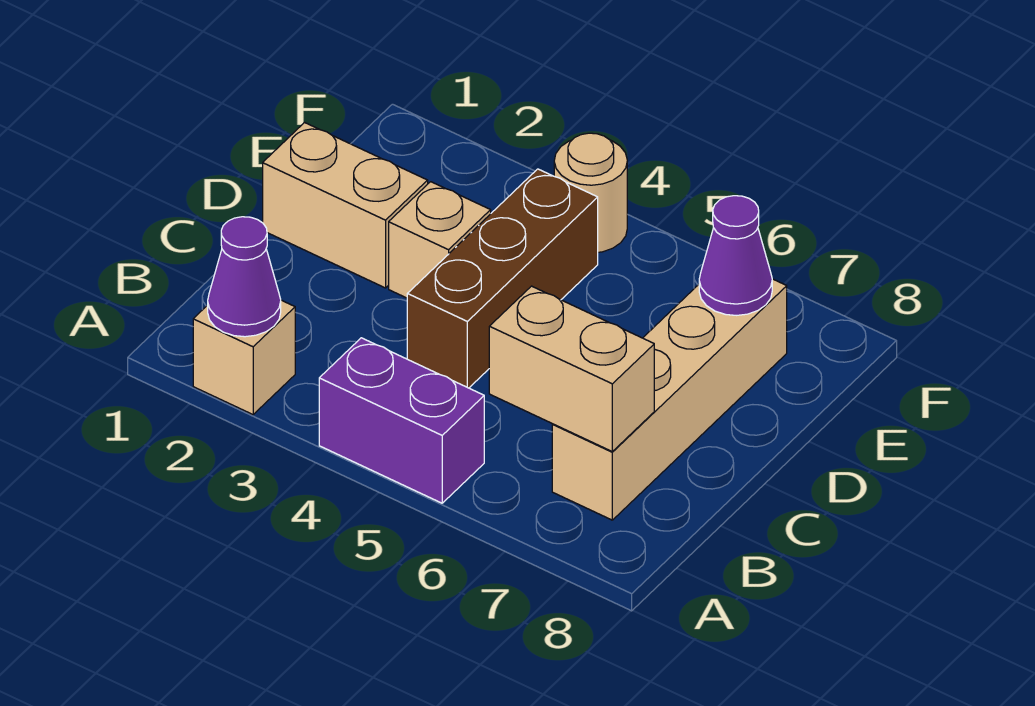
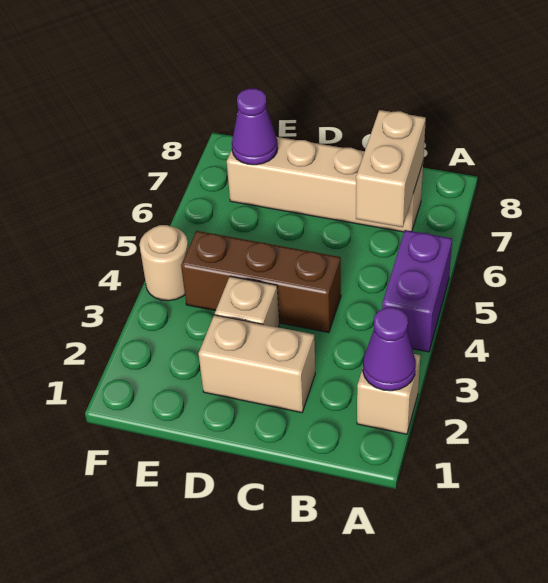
tan brick D1:D2 level 1 -> tan brick C2:D2 level 1

